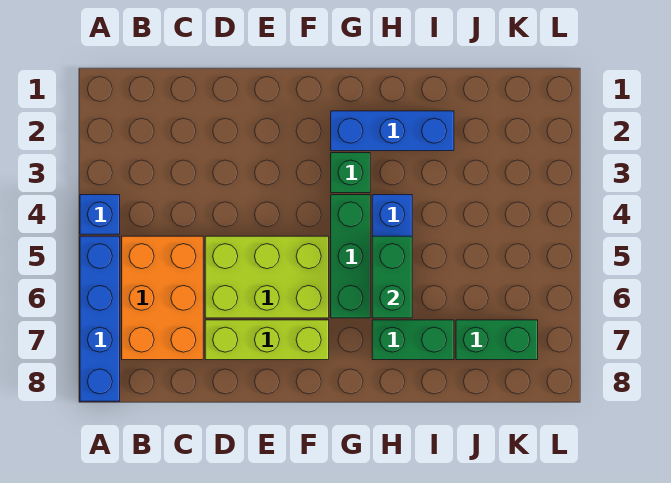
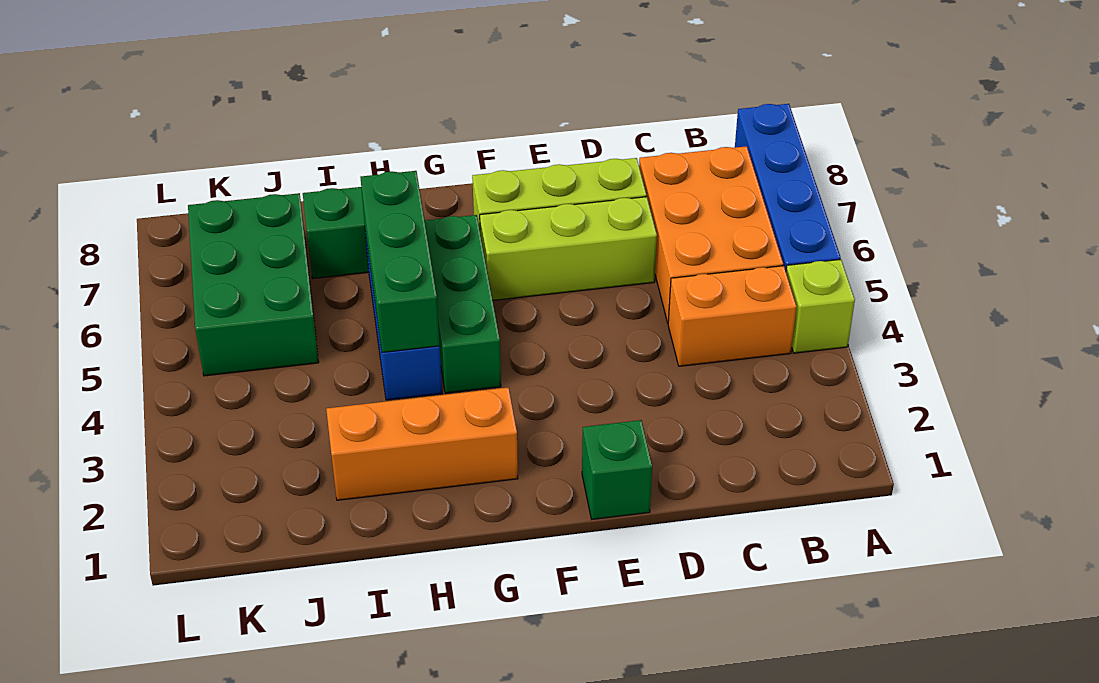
blue brick A4 level 1 -> lime brick A4 level 1
none -> orange brick B4:C4 level 1
lime brick D5:F6 level 1 -> lime brick D6:F6 level 1
blue brick G2:I2 level 1 -> orange brick G2:I2 level 1
green brick G3 level 1 -> green brick E1 level 1
green brick H5:H6 level 2 -> green brick H4:H6 level 2
green brick J7:K7 level 1 -> green brick J5:K7 level 1

